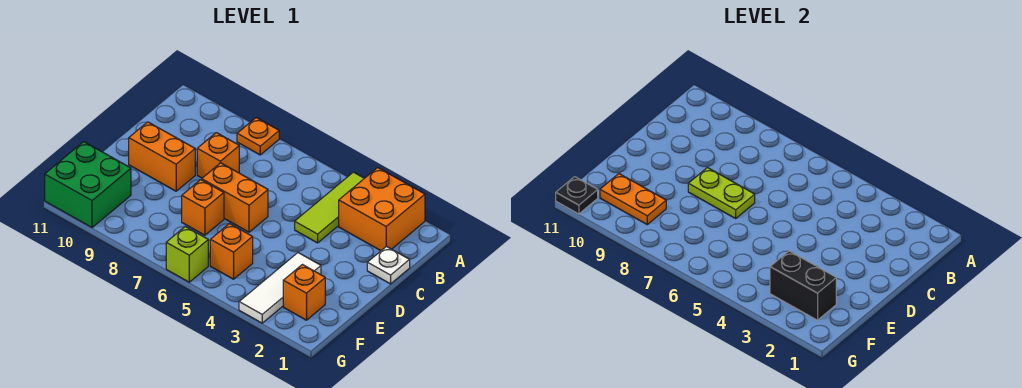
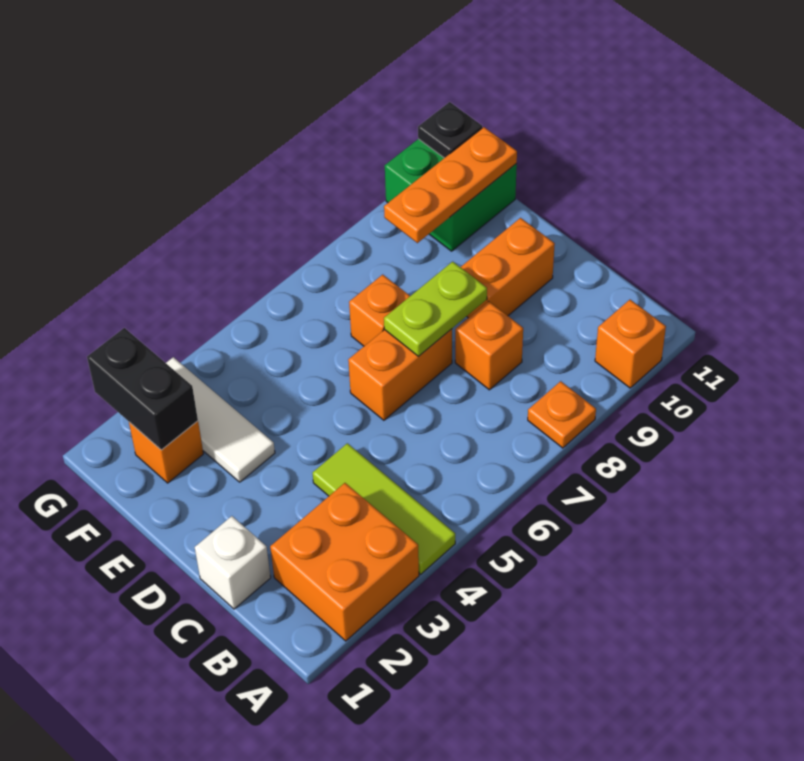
white plate C1 level 1 -> white brick C1 level 1
black brick F2:F3 level 2 -> black brick F2:G2 level 2
orange brick F5 level 1 -> orange brick A10 level 1
orange plate F9:F10 level 2 -> orange plate F9:F11 level 2
lime brick G6 level 1 -> none

